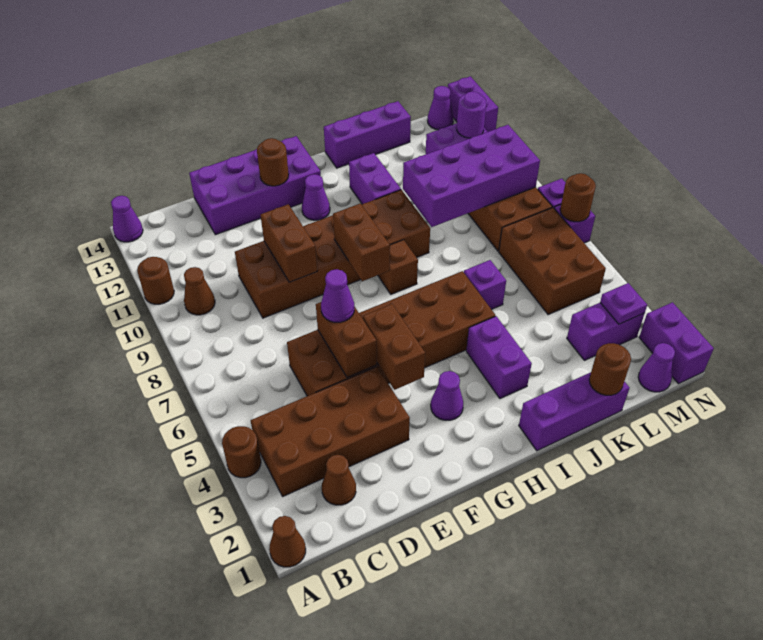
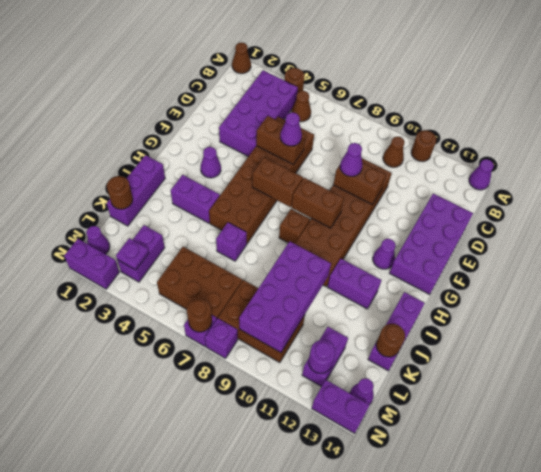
brown brick B3:E4 level 1 -> purple brick B3:E4 level 1
brown cone C2 level 1 -> brown cone B5 level 1
none -> purple cone E9 level 3
brown brick F4:F5 level 2 -> brown brick G6:G7 level 2
brown round brick F13 level 2 -> brown round brick K14 level 2

